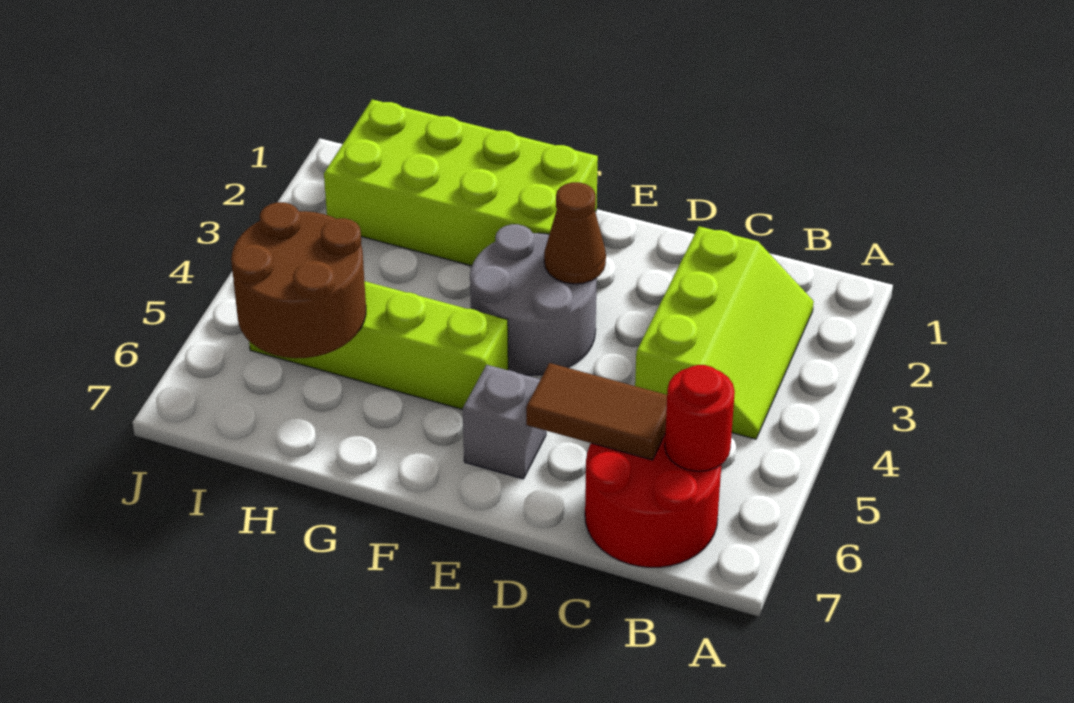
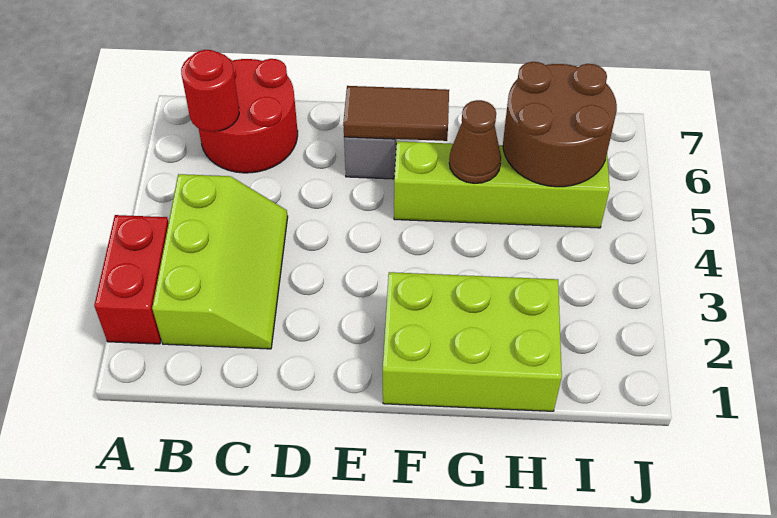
none -> red brick A2:A3 level 1
lime slope B2:C4 level 1 top C -> lime slope B2:C4 level 1 top B
brown tile C6:D6 level 2 -> brown tile E6:F6 level 2
grey round brick E3:F4 level 1 -> none
brown cone E3 level 2 -> brown cone G5 level 2
lime brick F1:I2 level 1 -> lime brick F1:H2 level 1

